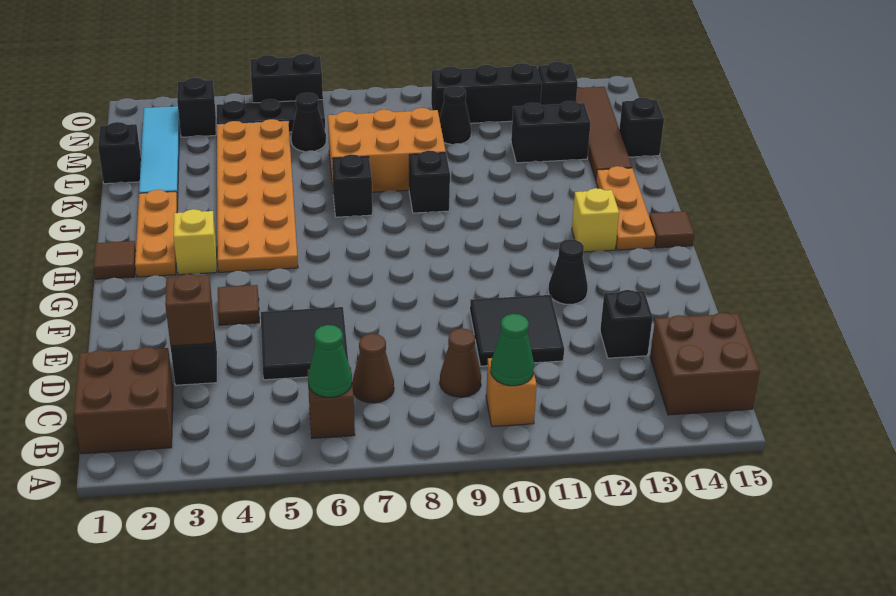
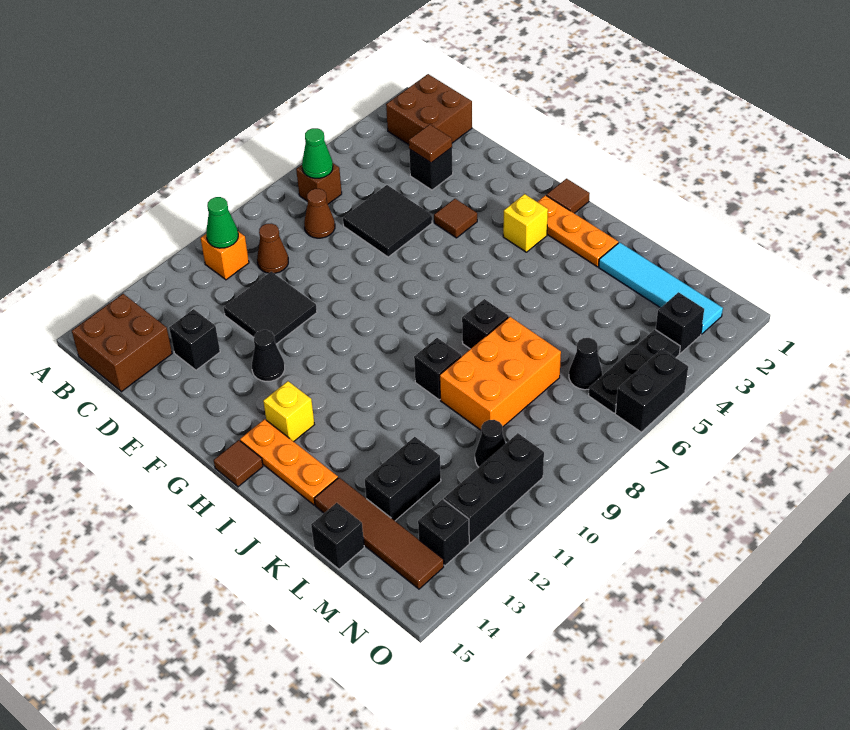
brown brick D3 level 2 -> brown tile D3 level 2
orange plate H4:M5 level 1 -> none
black brick L1 level 1 -> none

